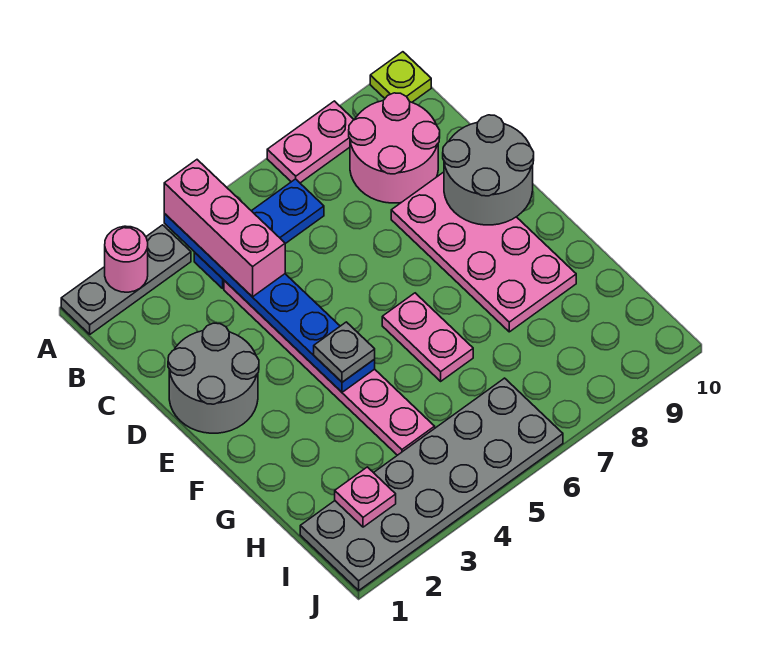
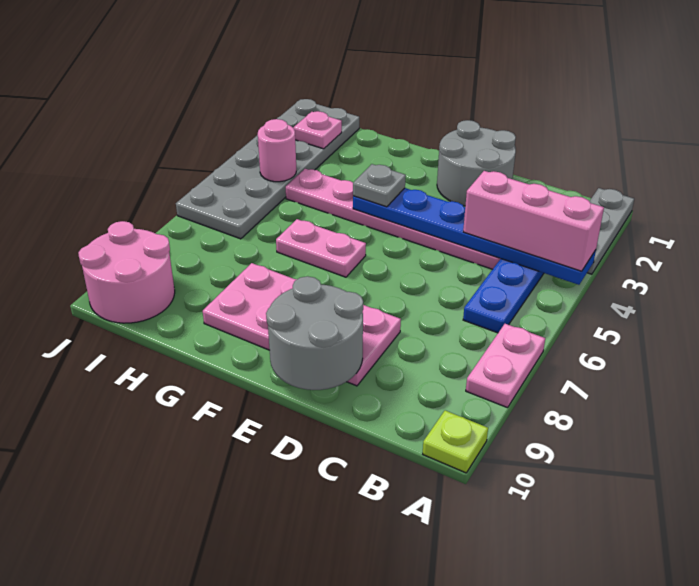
pink round brick A2 level 2 -> pink round brick I4 level 2
pink round brick B8:C9 level 1 -> pink round brick I9:J10 level 1

